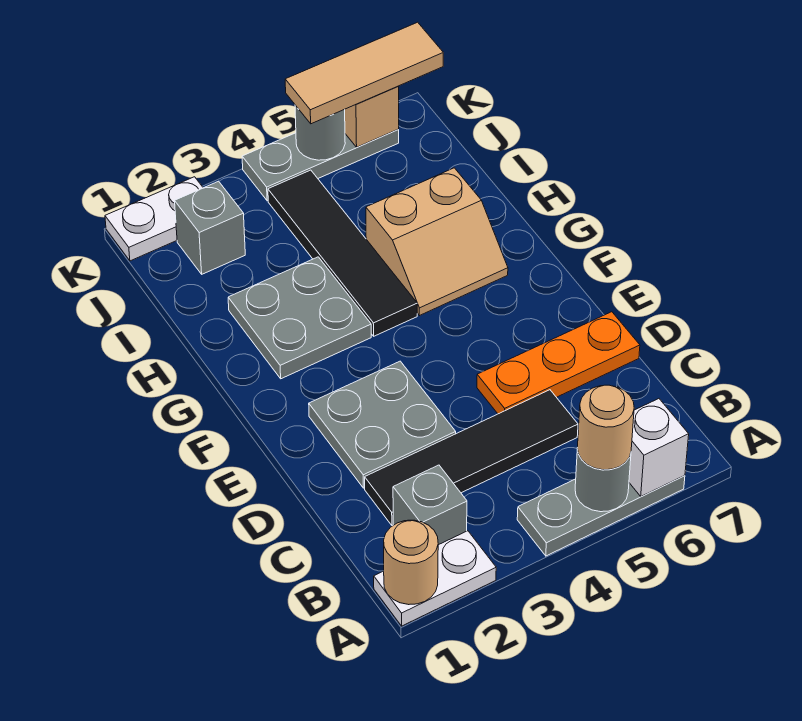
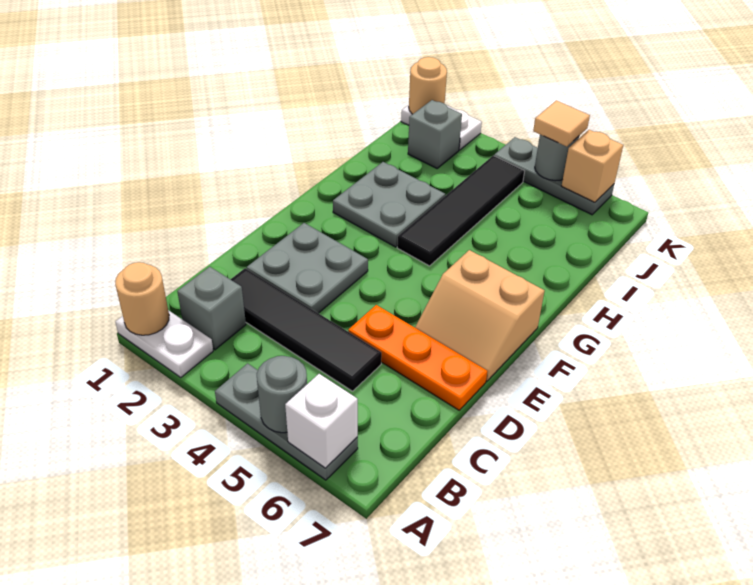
tan round brick A5 level 3 -> tan round brick K1 level 2
tan slope G5:H6 level 1 top H -> tan slope E6:F7 level 1 top F
tan tile K5:K7 level 3 -> tan tile K5 level 3

